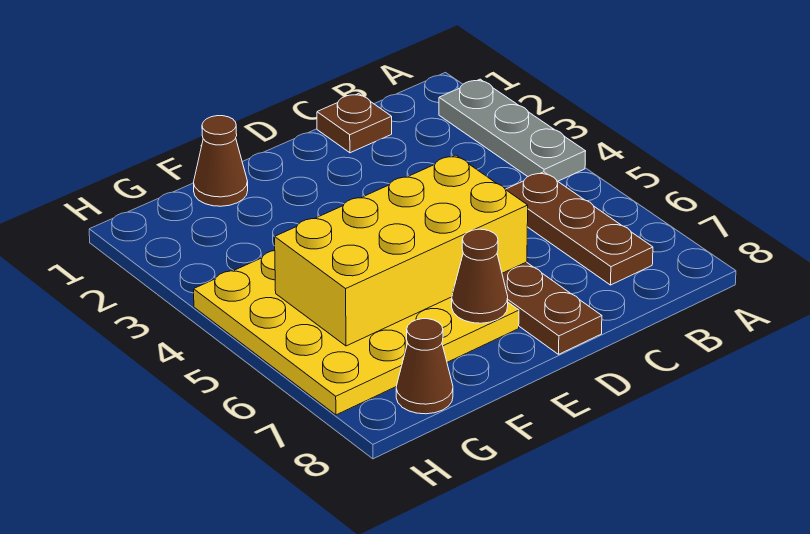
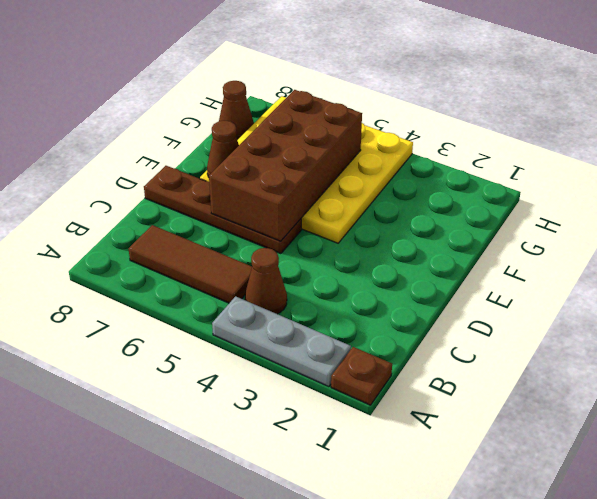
brown plate B5:B7 level 1 -> brown tile B5:B7 level 1
brown plate C1 level 1 -> brown plate A1 level 1
yellow brick D5:G6 level 2 -> brown brick D5:G6 level 2
brown cone F1 level 1 -> brown cone B4 level 1

